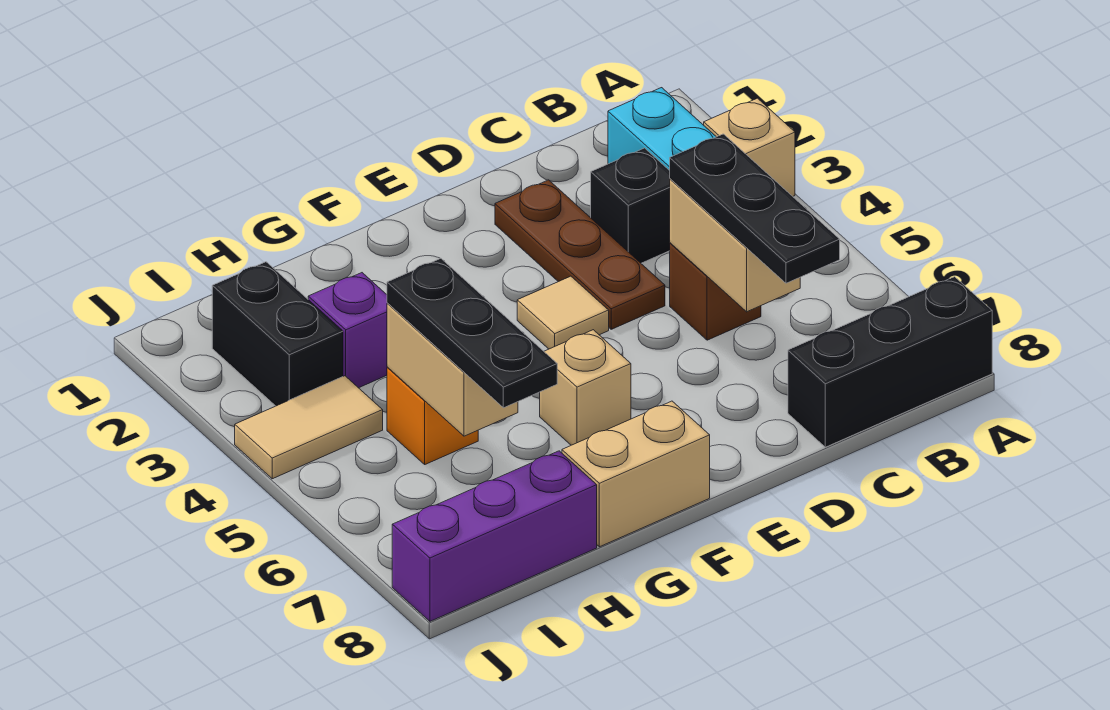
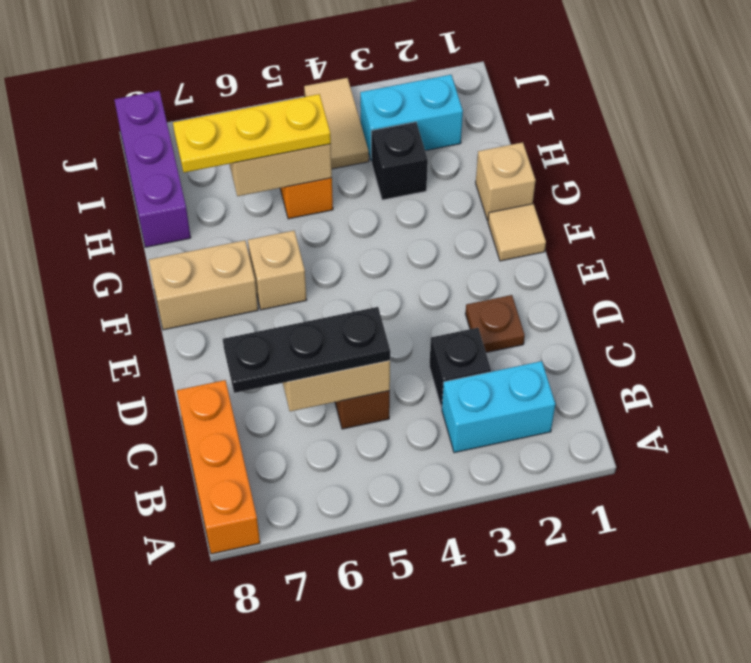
tan brick A3 level 1 -> tan brick G1 level 1
black brick A8:C8 level 1 -> orange brick A8:C8 level 1
brown plate D2:D4 level 1 -> brown plate D2 level 1
tan tile E4 level 1 -> tan tile F1 level 1
tan brick F8:G8 level 1 -> tan brick F7:F8 level 1
purple brick H3 level 1 -> black brick H3 level 1
black plate H5:H7 level 3 -> yellow plate H5:H7 level 3
black brick I2:I3 level 1 -> cyan brick I2:I3 level 1

